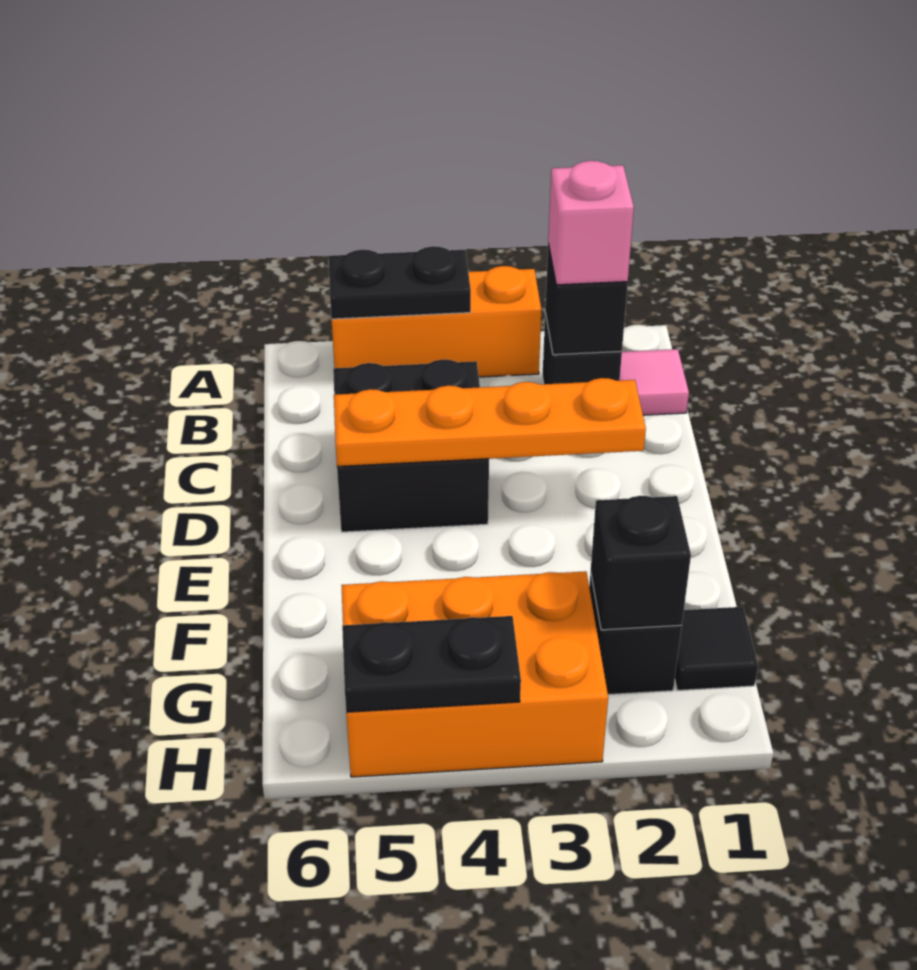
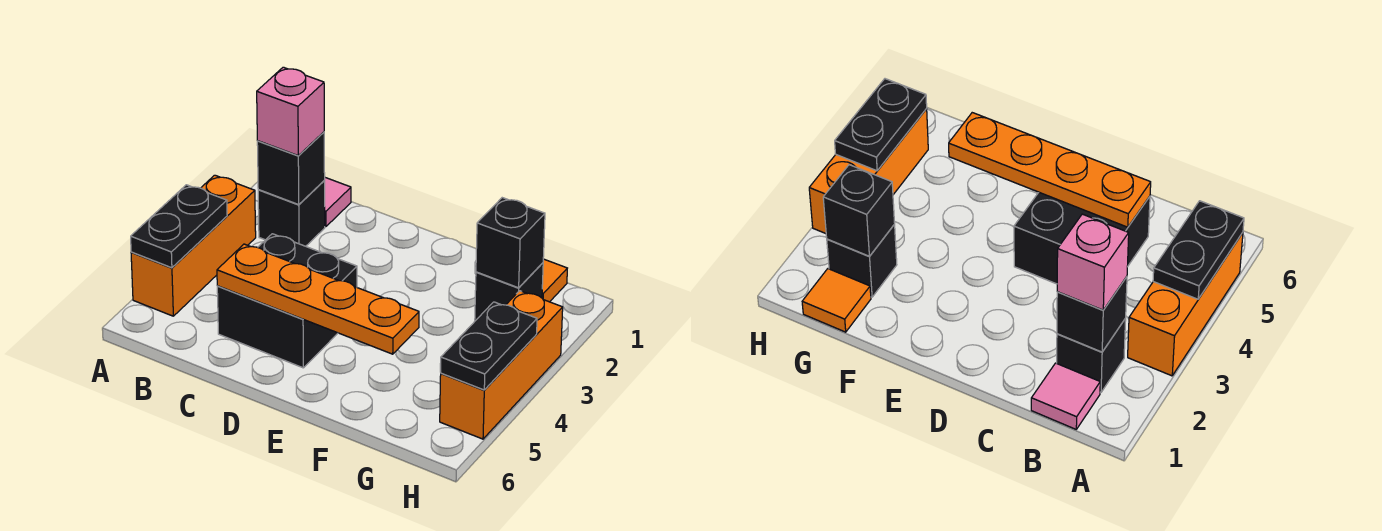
orange plate D2:D5 level 2 -> orange plate C5:F5 level 2
black tile G1 level 1 -> orange tile G1 level 1
orange brick G3:H5 level 1 -> orange brick H3:H5 level 1

